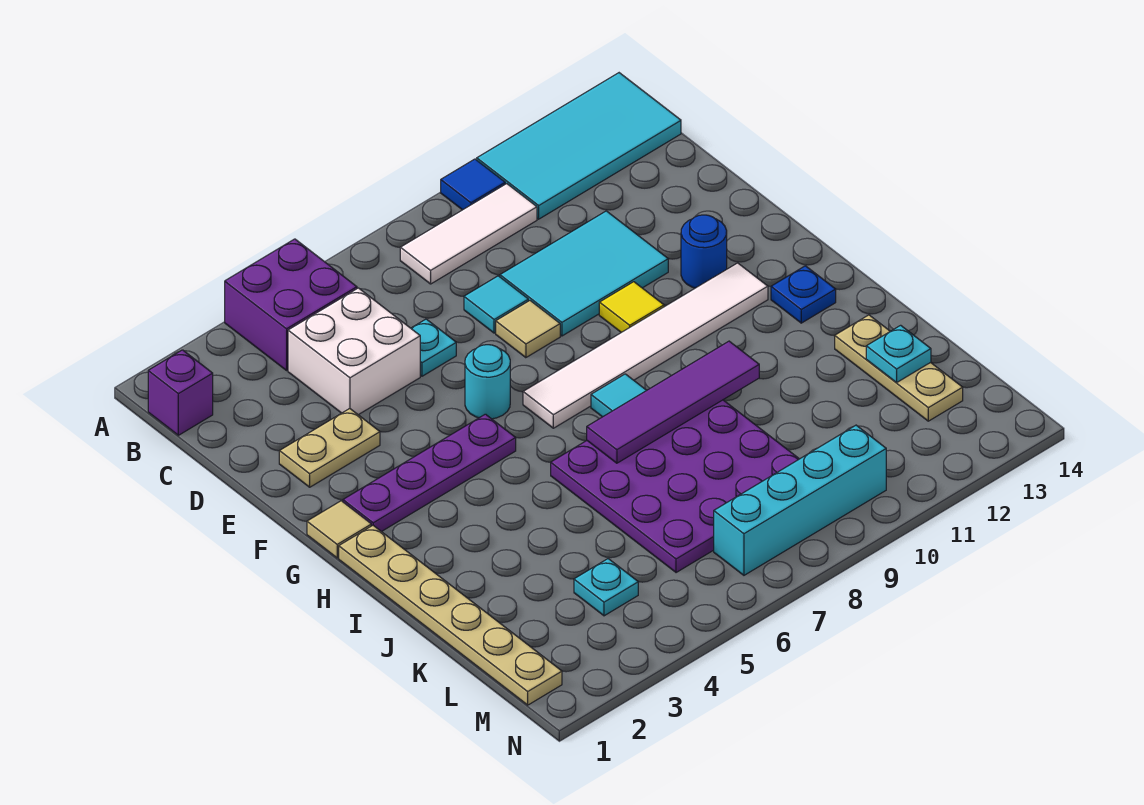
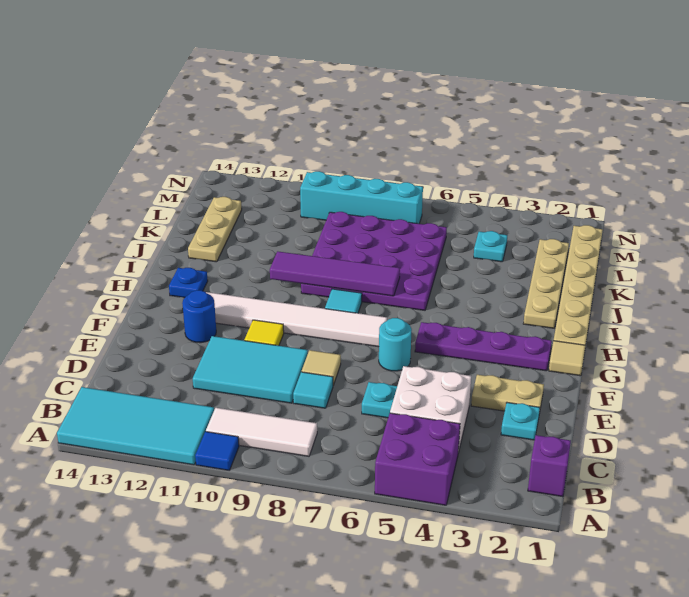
none -> tan plate I2:L2 level 1
cyan plate K13 level 2 -> cyan plate D2 level 1

